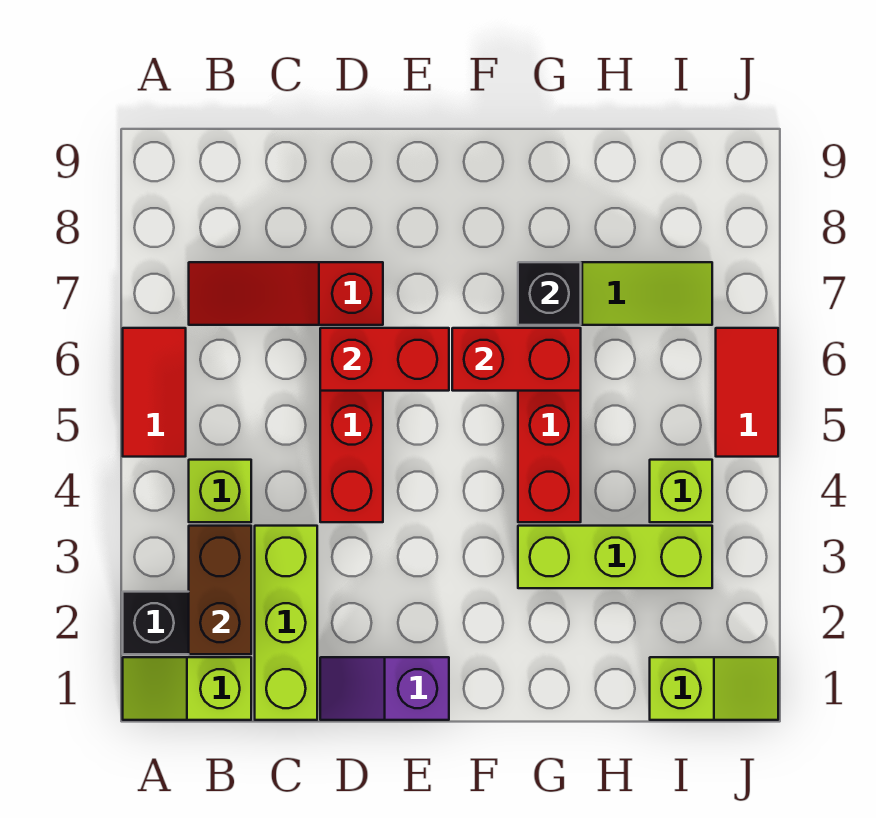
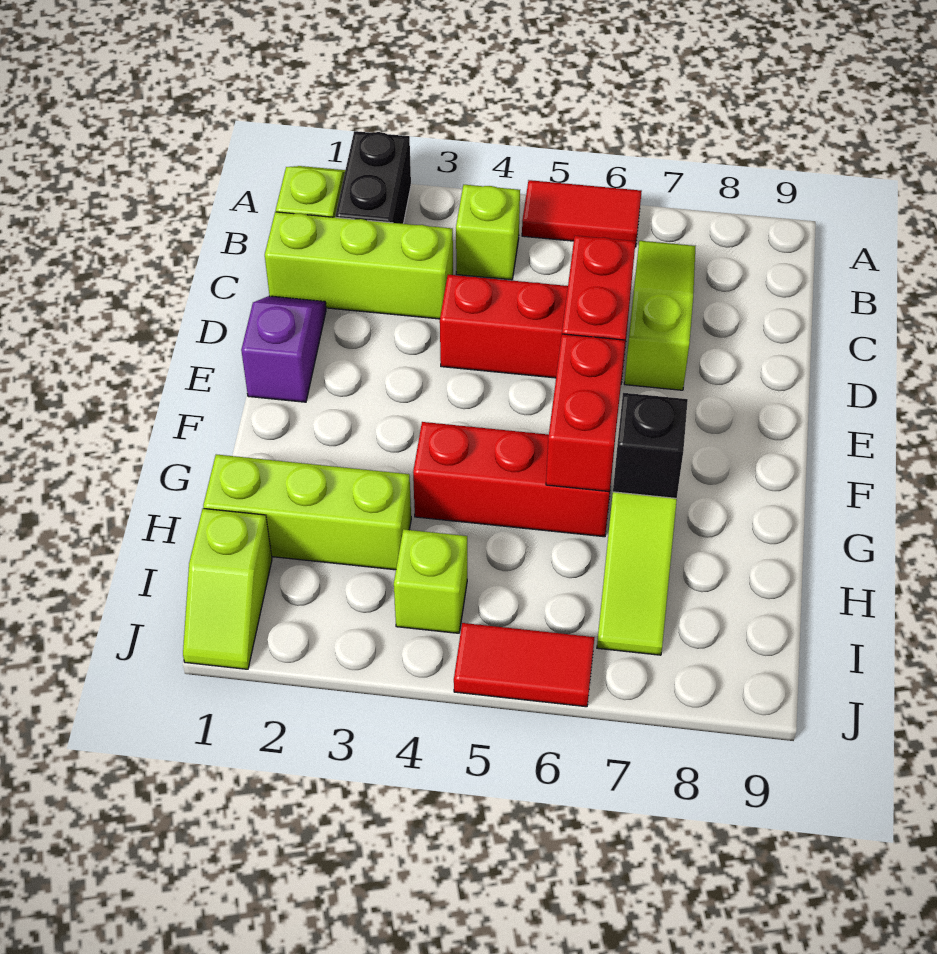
brown brick B2:B3 level 2 -> none
red slope B7:D7 level 1 top D -> lime slope B7:D7 level 1 top D
lime brick G3:I3 level 1 -> lime brick H1:H3 level 1

